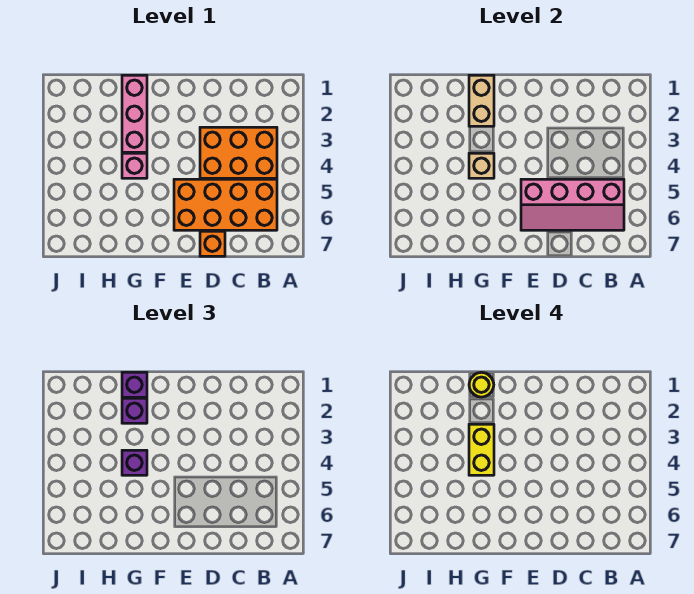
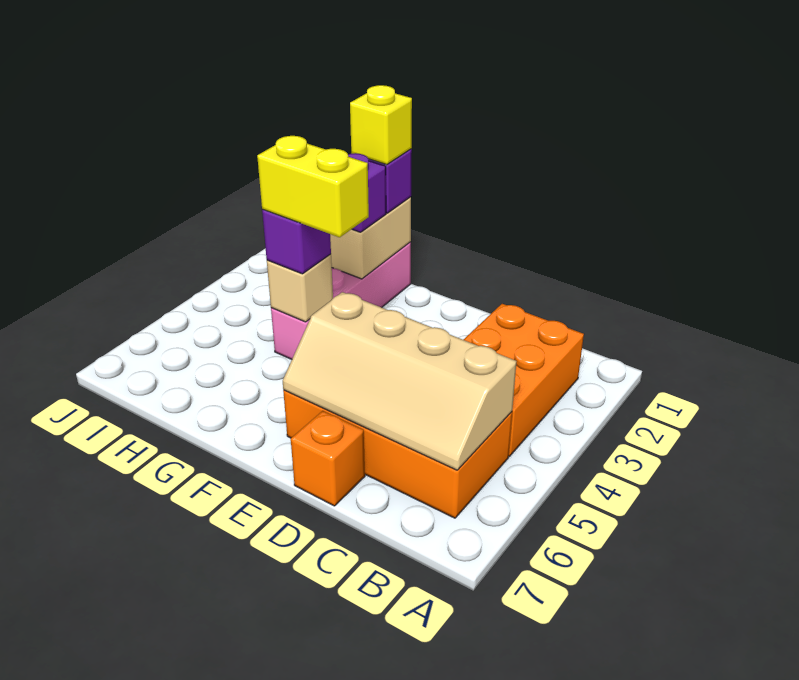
orange brick B3:D4 level 1 -> orange brick B2:C4 level 1
pink slope B5:E6 level 2 top 5 -> tan slope B5:E6 level 2 top 5
yellow round brick G1 level 4 -> yellow brick G1 level 4
yellow brick G3:G4 level 4 -> yellow brick F4:G4 level 4

